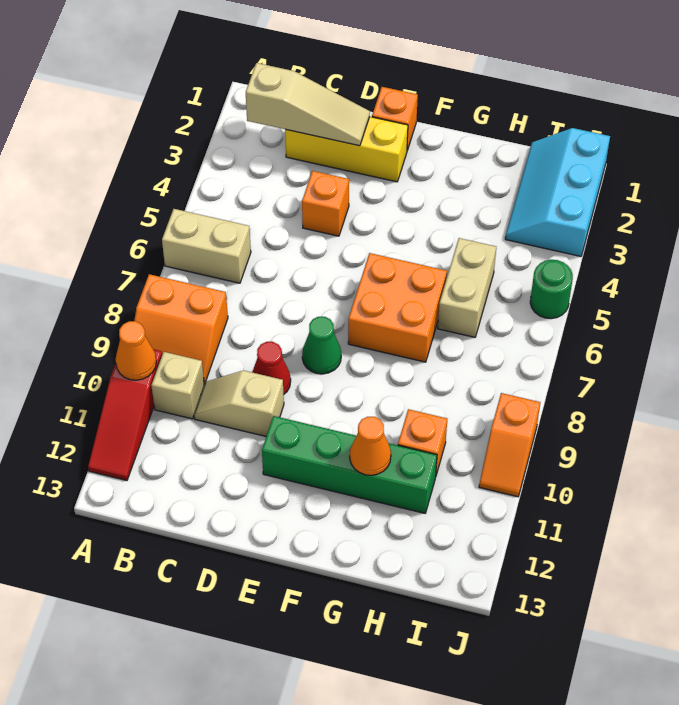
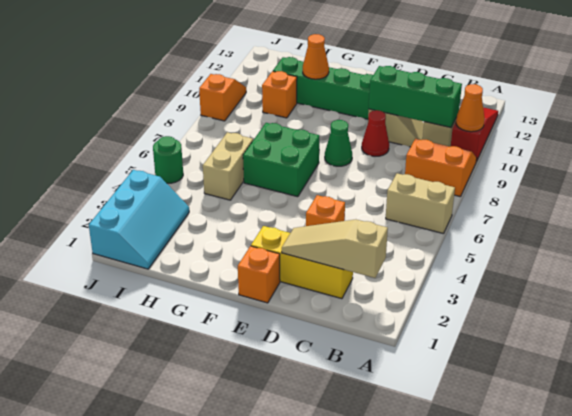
none -> green brick B10:D10 level 2
orange brick F6:G7 level 1 -> green brick F6:G7 level 1

